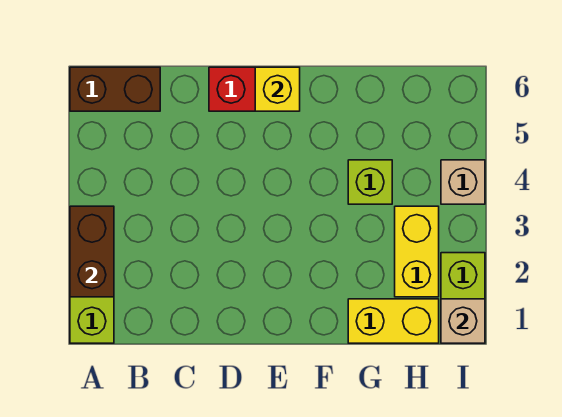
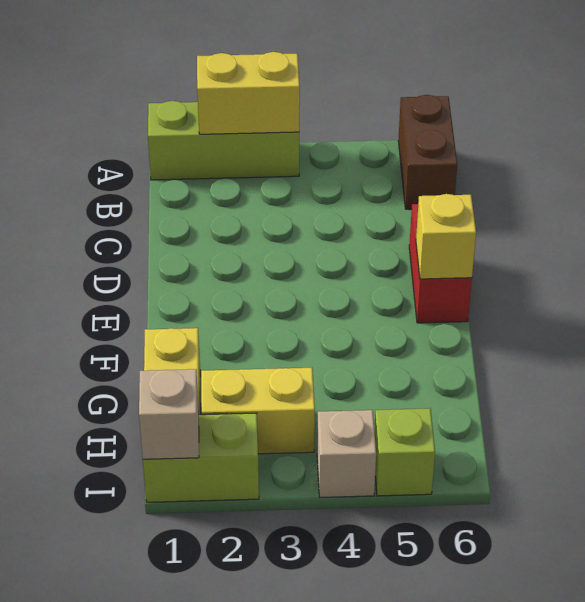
brown brick A2:A3 level 2 -> yellow brick A2:A3 level 2
lime brick G4 level 1 -> lime brick I5 level 1

